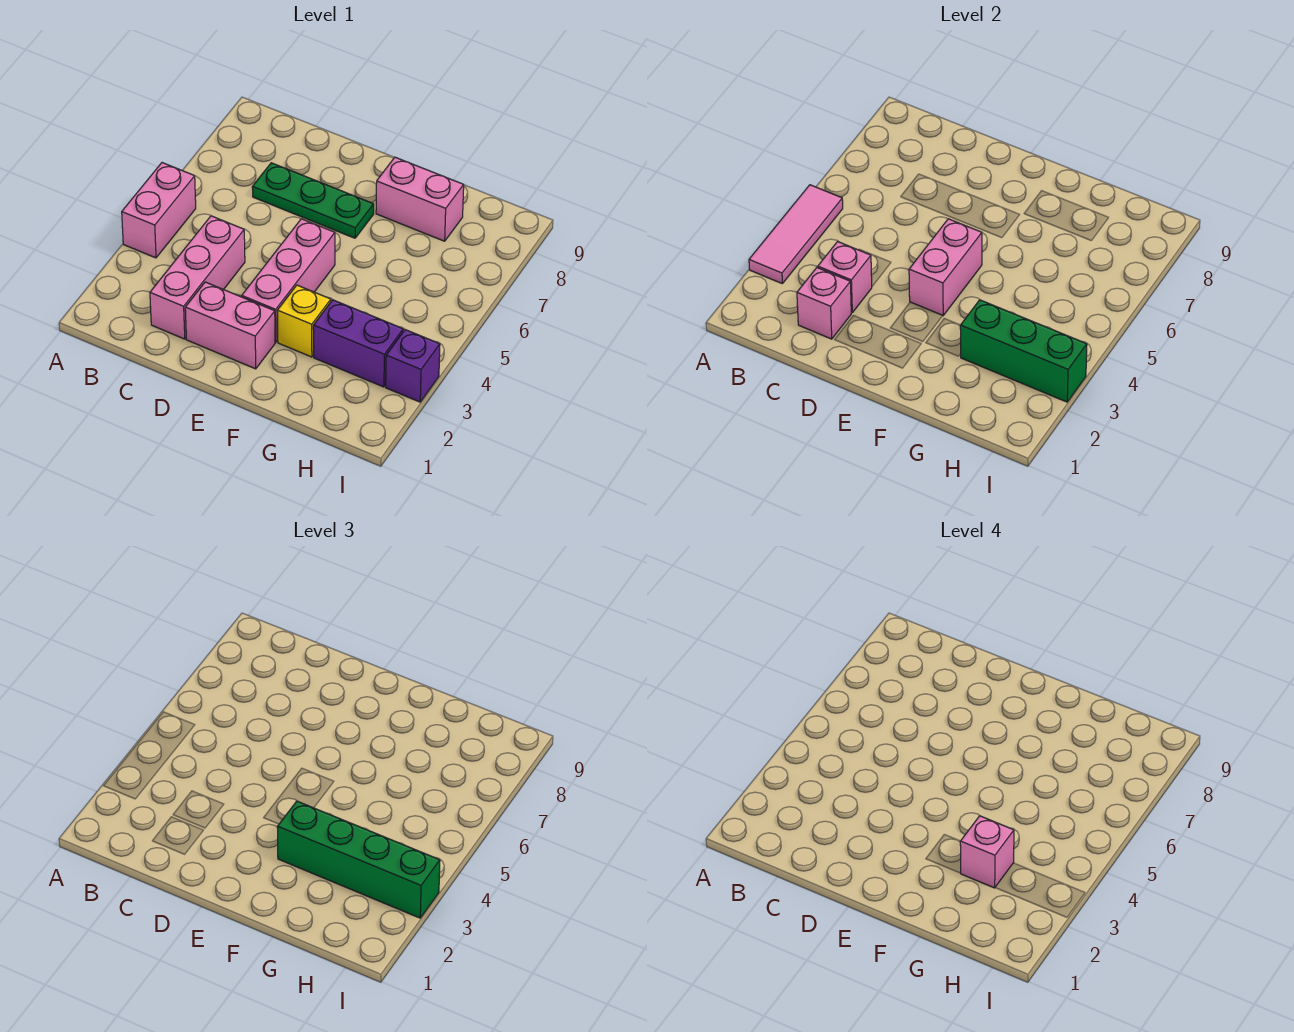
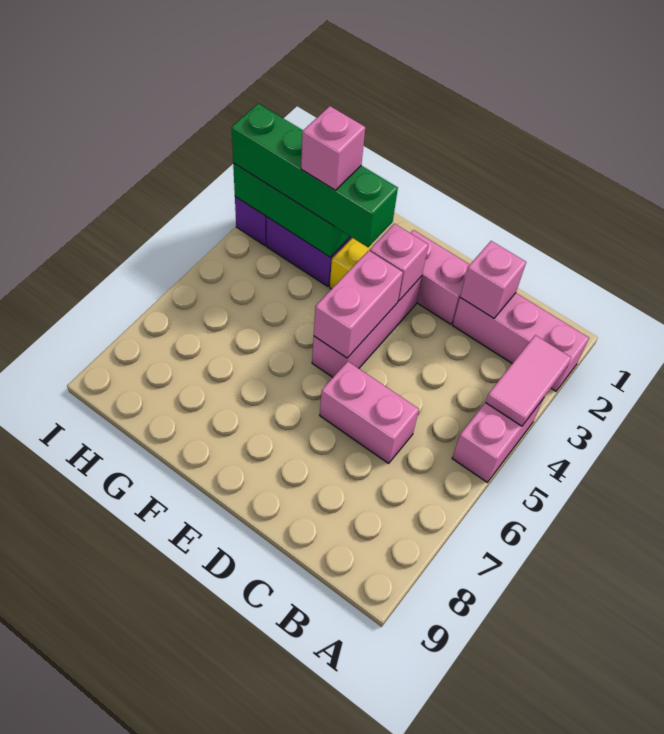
pink tile A3:A5 level 2 -> pink tile A3:A4 level 2
pink brick C2:C4 level 1 -> pink brick A2:C2 level 1
pink brick C3 level 2 -> pink brick E3 level 2
green plate C7:E7 level 1 -> none
pink brick F8:G8 level 1 -> pink brick C6:D6 level 1

